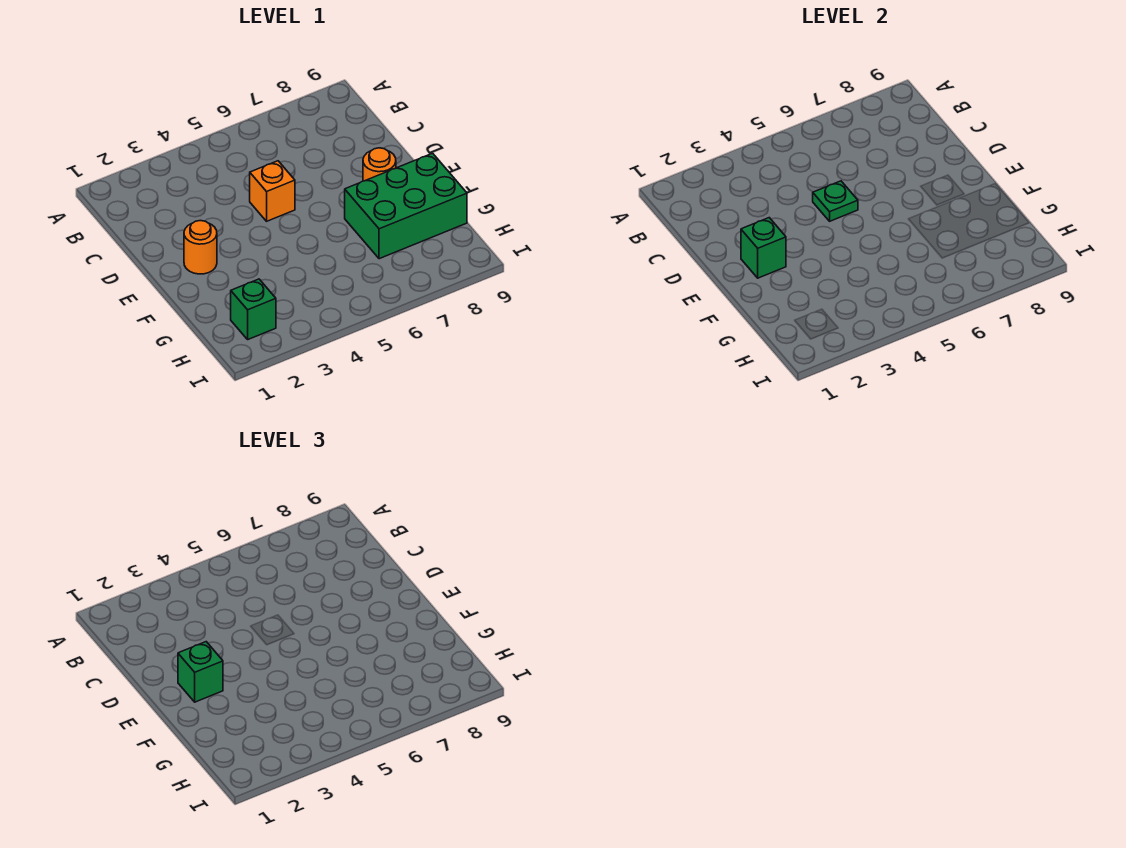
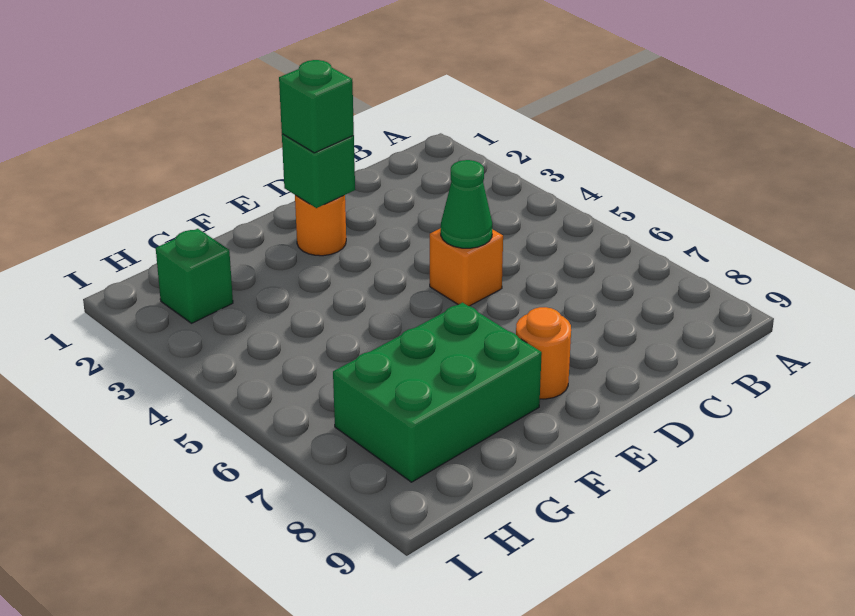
green plate D5 level 2 -> green cone D5 level 2
green brick F7:G9 level 1 -> green brick F7:H8 level 1

